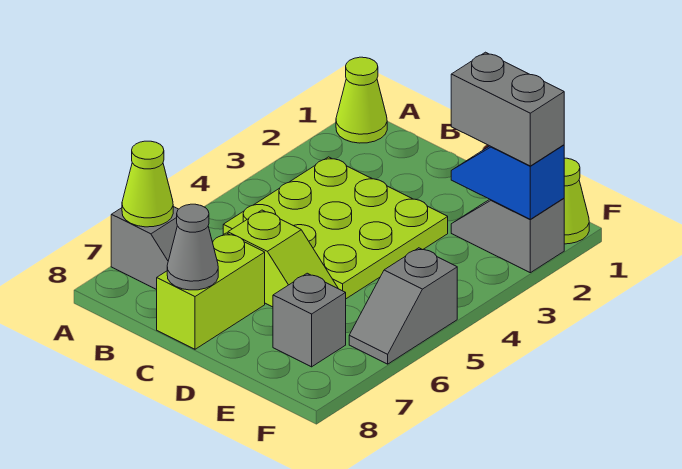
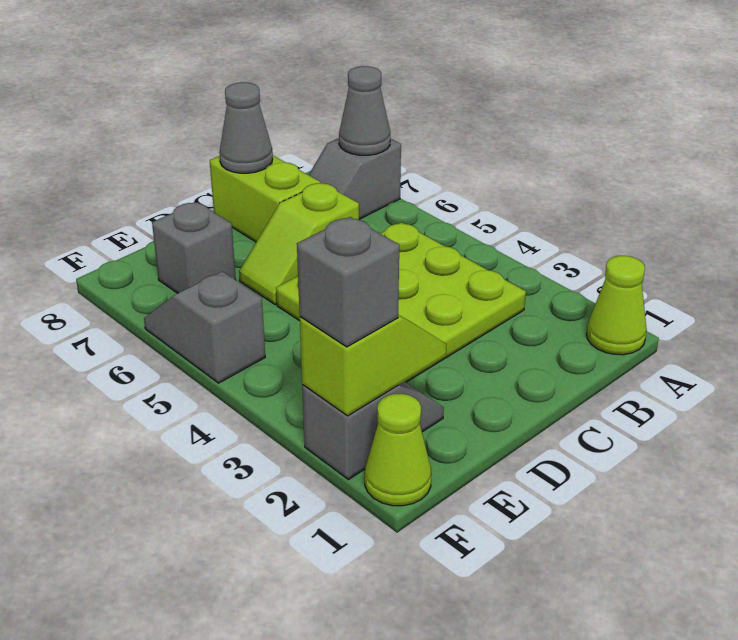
lime cone A7 level 2 -> grey cone A7 level 2
blue slope E2:F2 level 2 top F -> lime slope E2:F2 level 2 top F
grey brick E2:F2 level 3 -> grey brick F2 level 3

